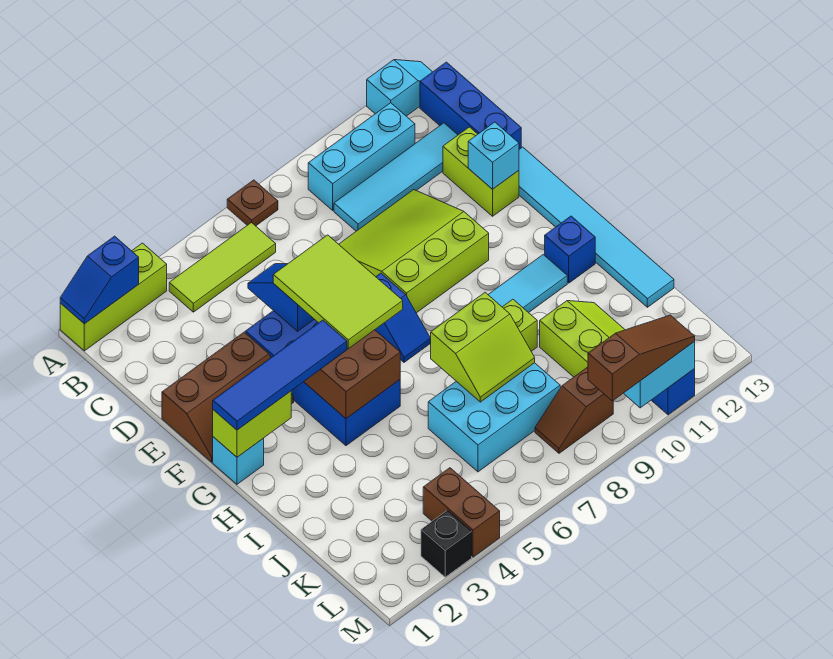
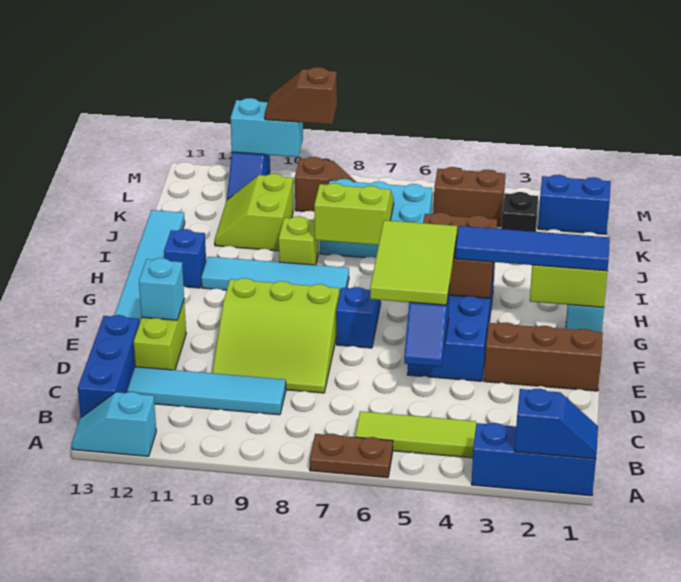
lime brick A1:A3 level 1 -> blue brick A1:A3 level 1
brown plate A7 level 1 -> brown plate A6:A7 level 1
cyan brick B9:B11 level 1 -> none
none -> blue brick L1:L2 level 1
brown brick L4:M4 level 1 -> brown brick L4:L5 level 1
black brick M3 level 1 -> black brick K3 level 1
brown slope M9:M11 level 3 top 9 -> brown slope M9:M10 level 3 top 9

